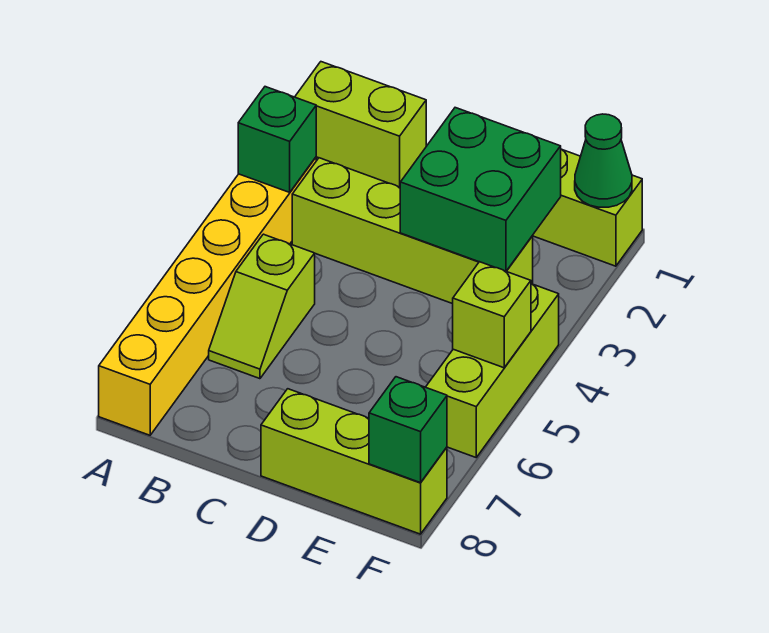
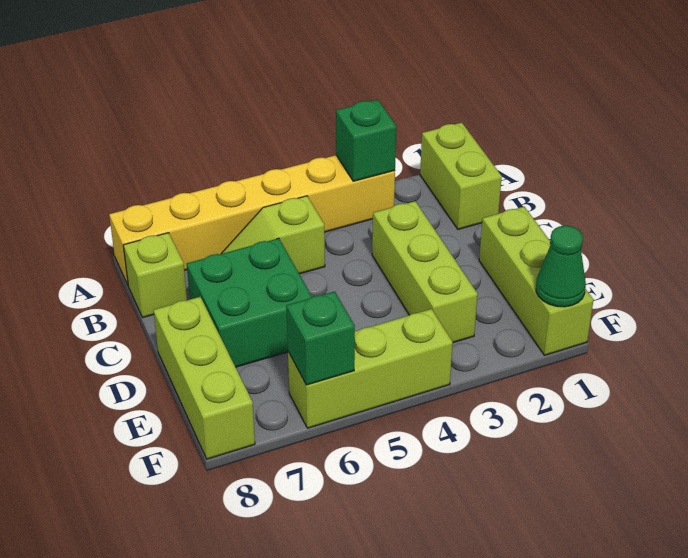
lime brick B3:E3 level 1 -> lime brick C3:E3 level 1
green brick D2:E3 level 2 -> green brick C6:D7 level 1
lime brick F5 level 2 -> lime brick B8 level 1
green brick F8 level 2 -> green brick F6 level 2

